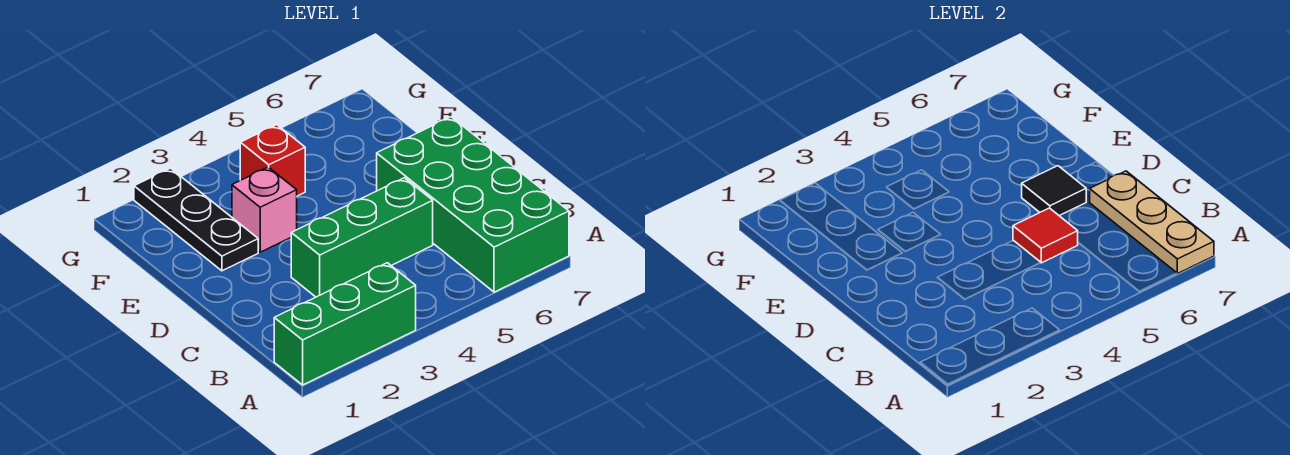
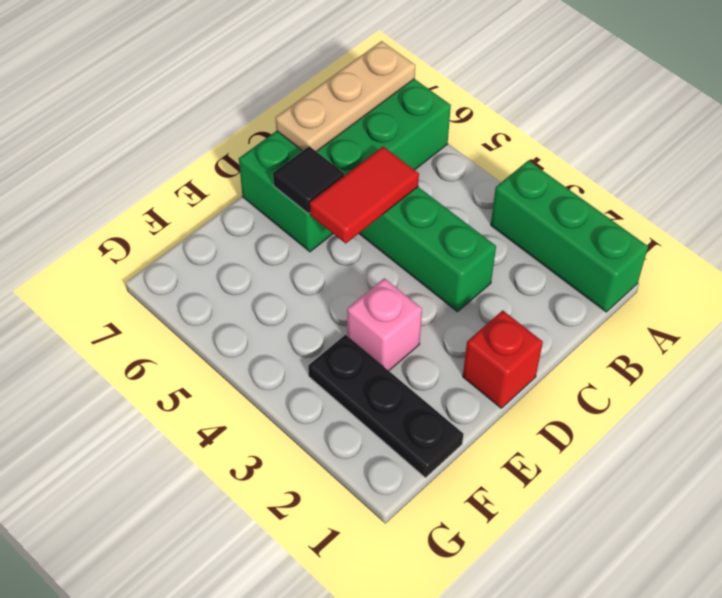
red tile C5 level 2 -> red tile C5:D5 level 2
black plate E2:G2 level 1 -> black plate F1:F3 level 1
red brick F4 level 1 -> red brick D1 level 1

